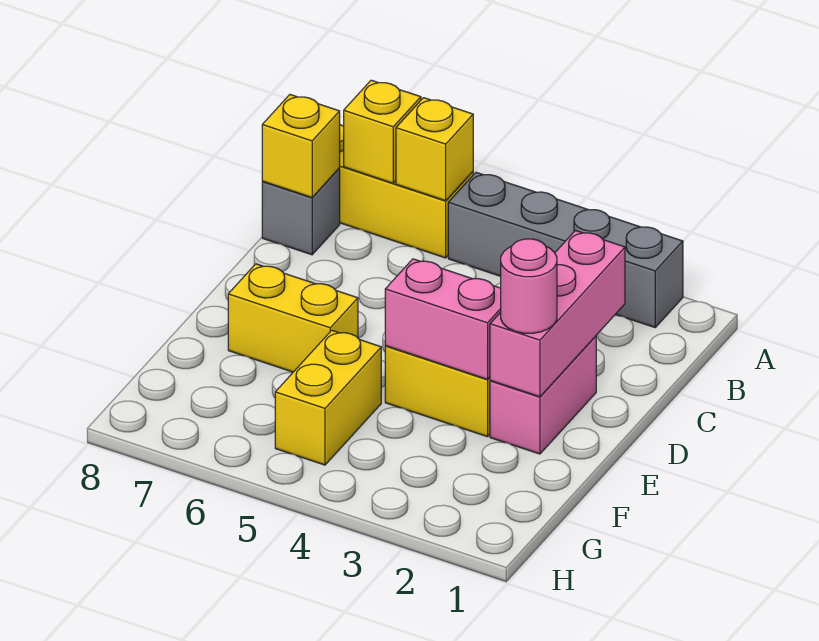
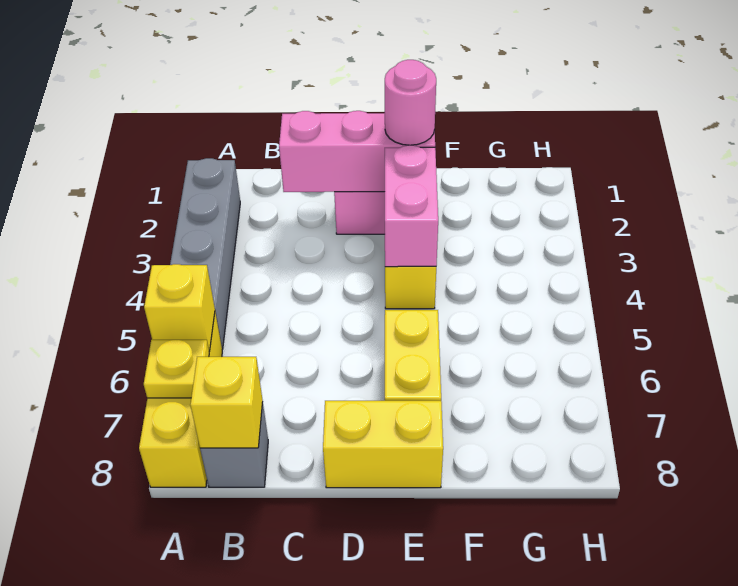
yellow brick A7 level 2 -> yellow plate A7 level 2
yellow brick F5:G5 level 1 -> yellow brick D8:E8 level 1

